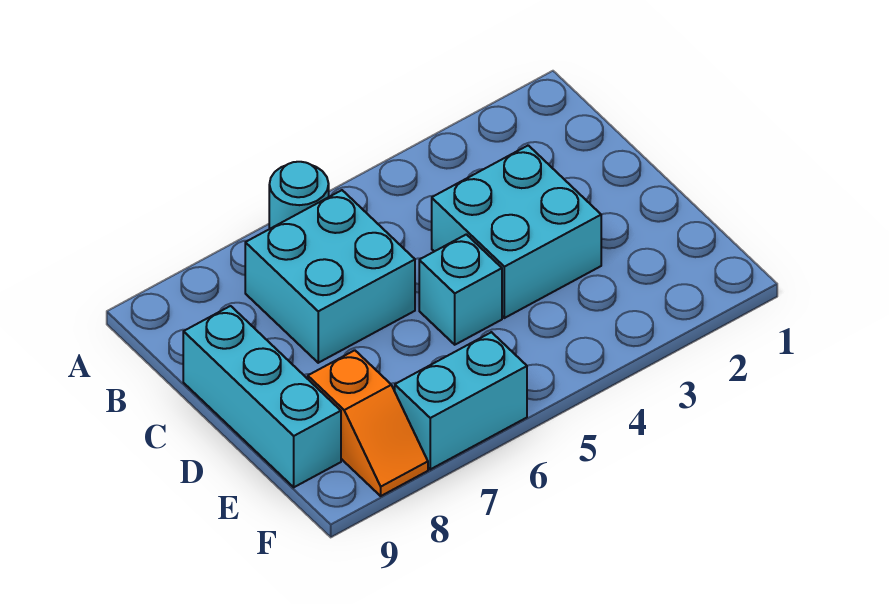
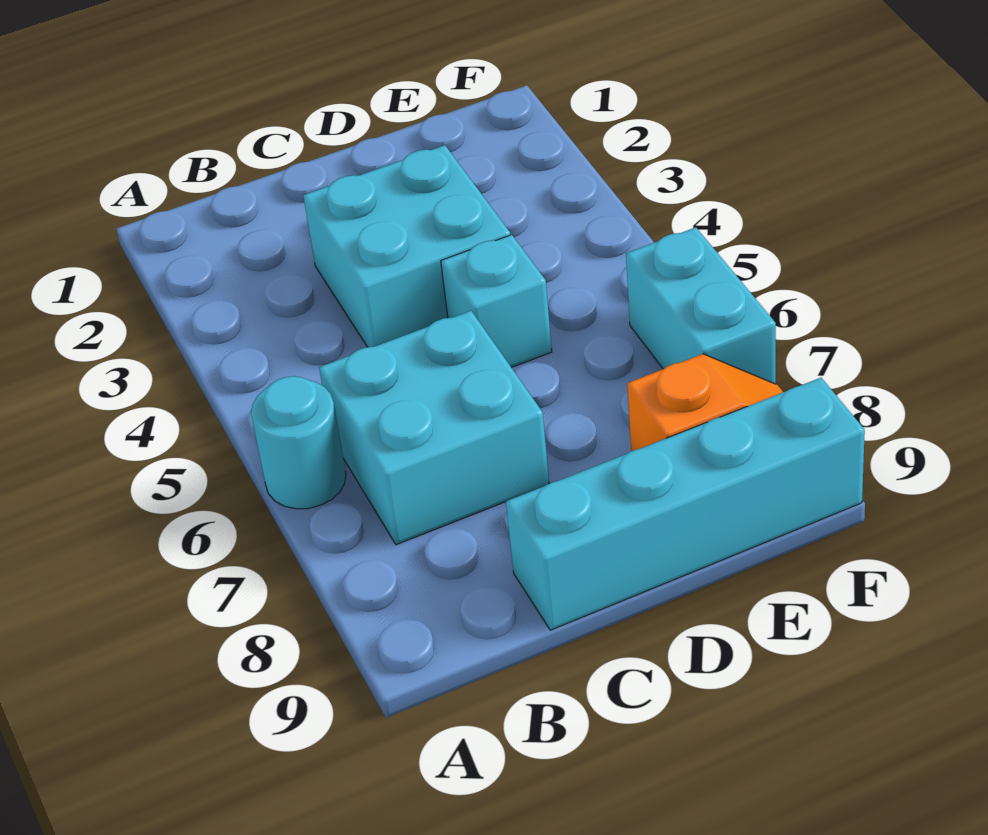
cyan brick C9:E9 level 1 -> cyan brick C9:F9 level 1

